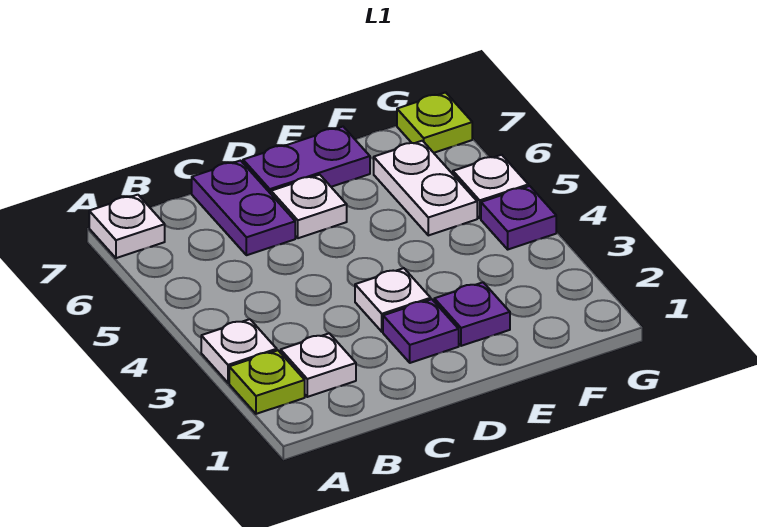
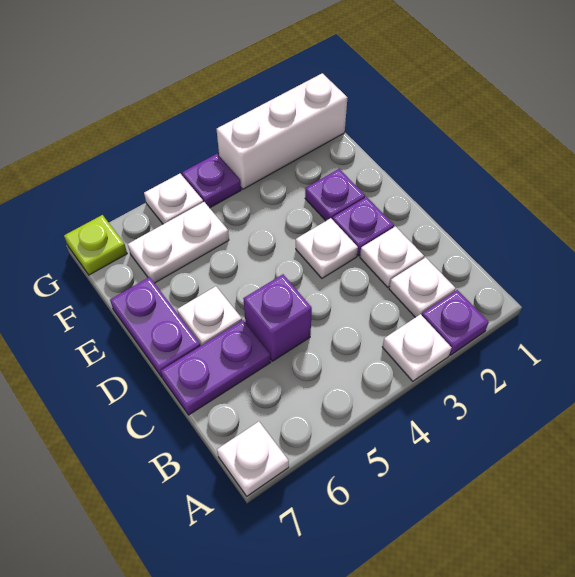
lime plate A2 level 1 -> purple plate A2 level 1
none -> white plate C2 level 1
none -> purple brick C5 level 1
none -> white brick G1:G3 level 1

